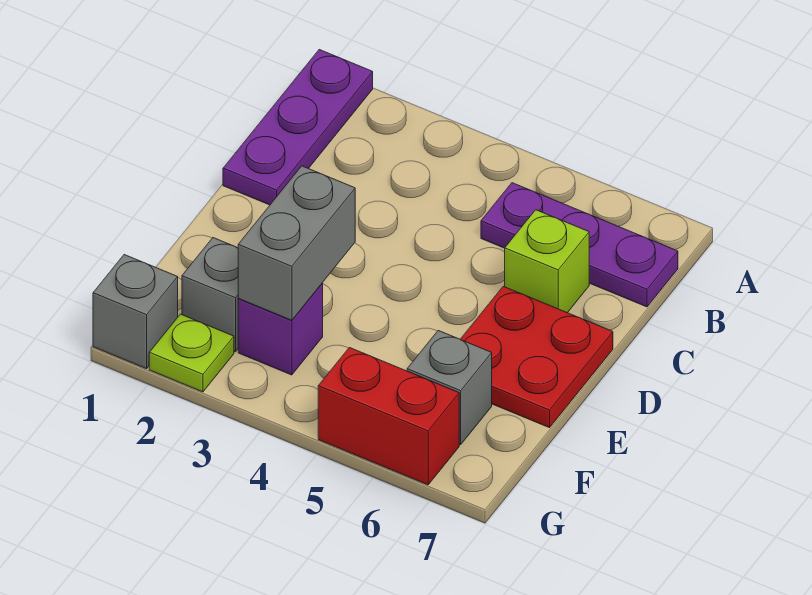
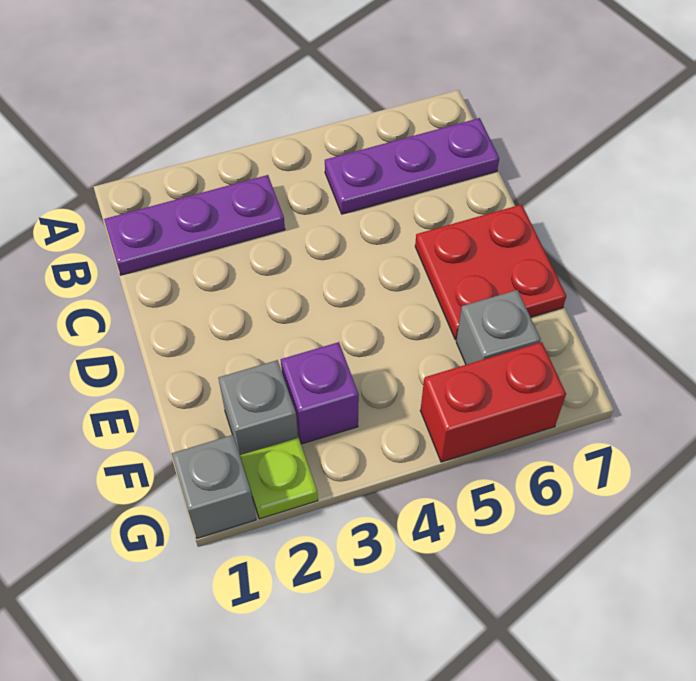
purple plate A1:C1 level 1 -> purple plate B1:B3 level 1
lime brick C6 level 1 -> none
grey brick E3:F3 level 2 -> none

